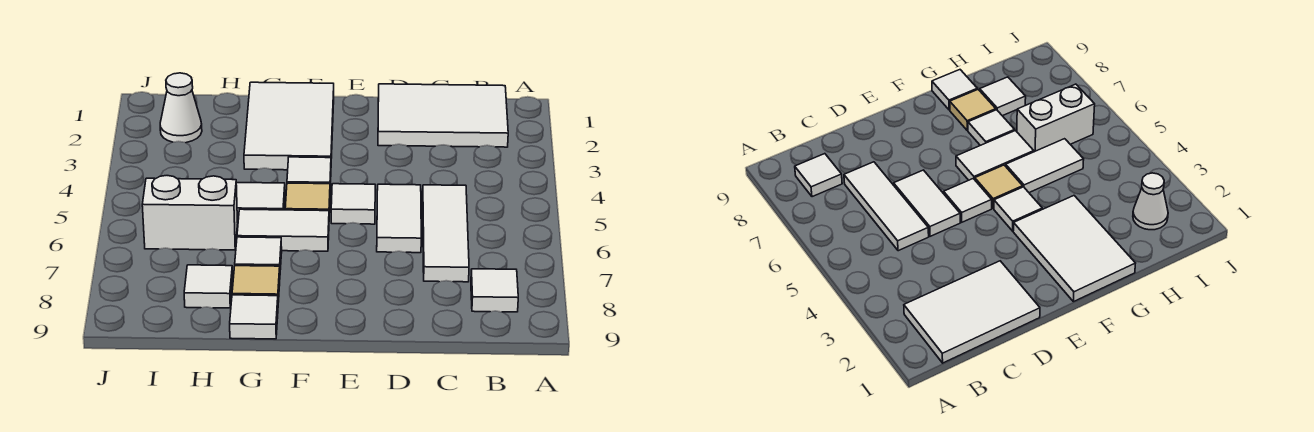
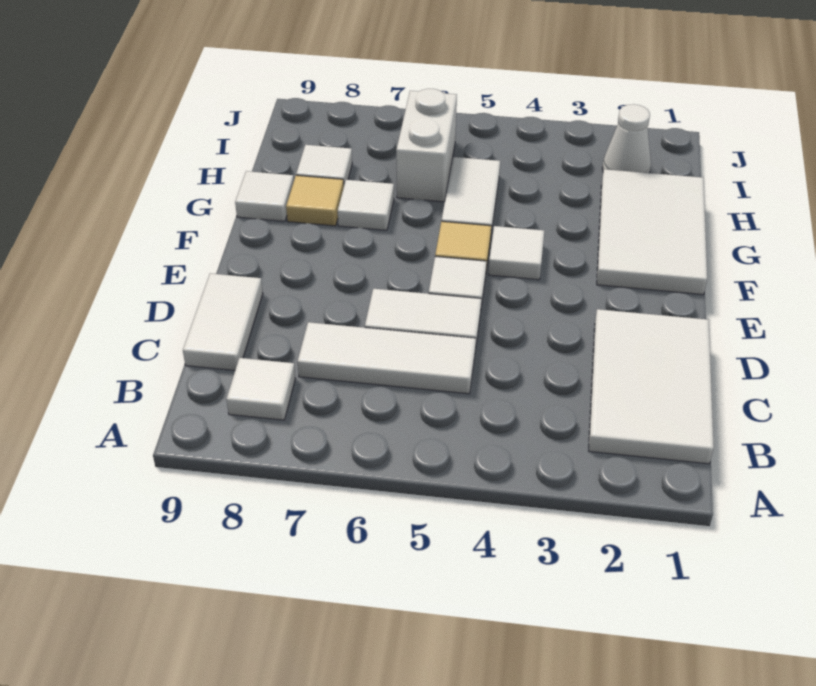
white tile F1:G3 level 1 -> white tile F1:H2 level 1
white tile F6:G6 level 1 -> white tile C9:D9 level 1

